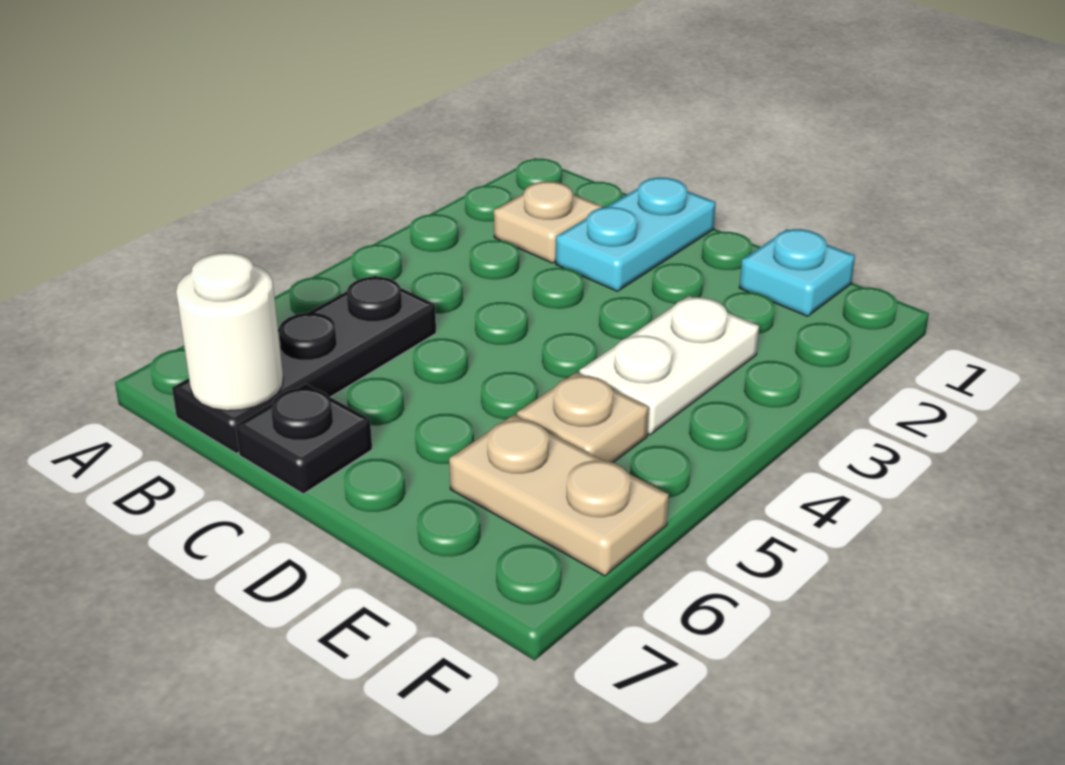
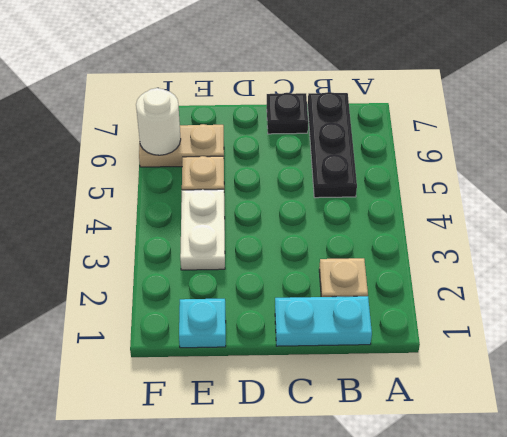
white round brick B7 level 2 -> white round brick F6 level 2
cyan plate C1:C2 level 1 -> cyan plate B1:C1 level 1

